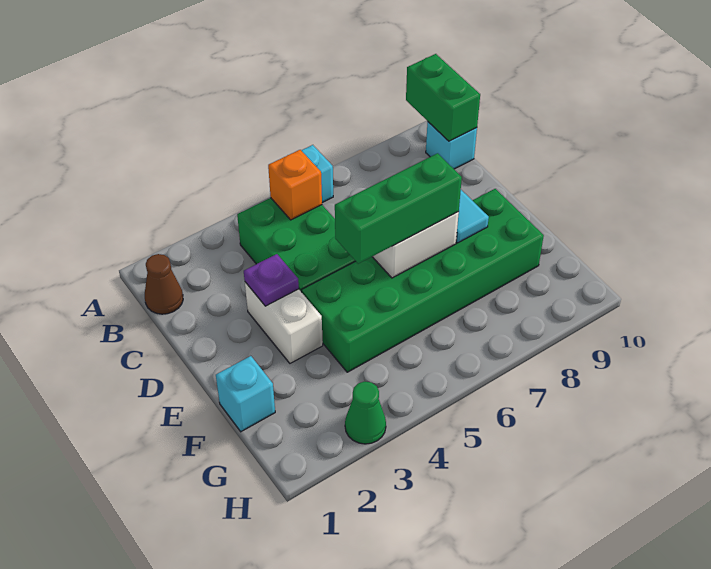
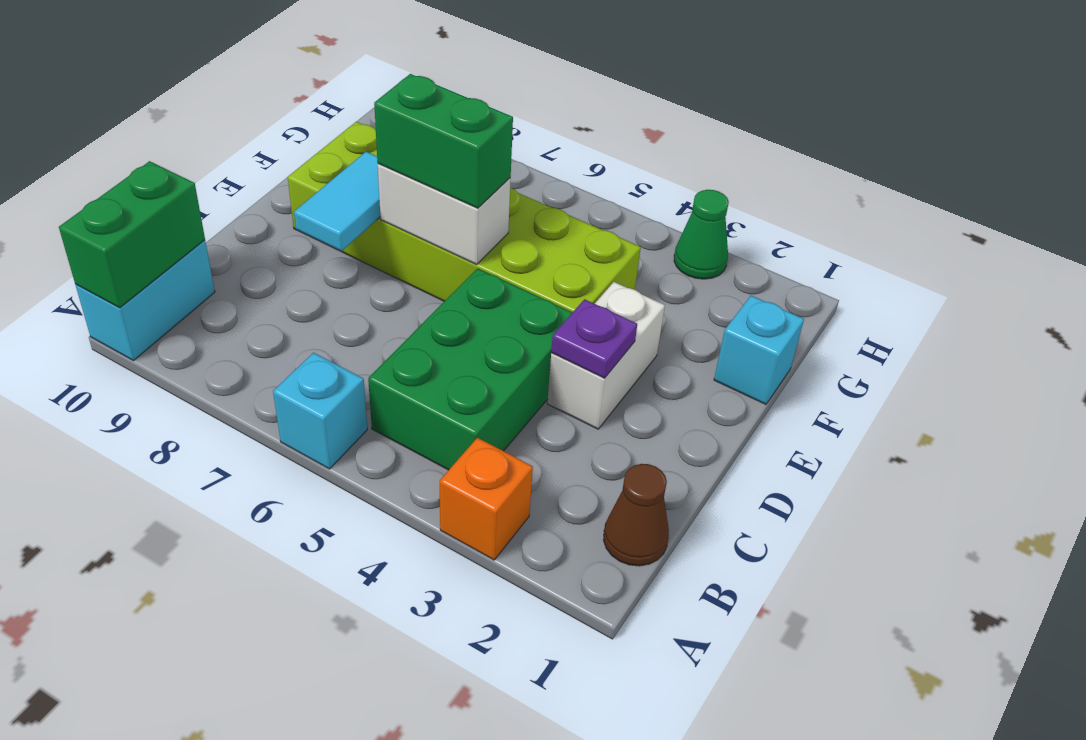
orange brick B5 level 2 -> orange brick A3 level 1
cyan brick B10 level 1 -> cyan brick A10:B10 level 1
green brick E4:F9 level 1 -> lime brick E4:F9 level 1
green brick E5:E7 level 3 -> green brick E6:E7 level 3

